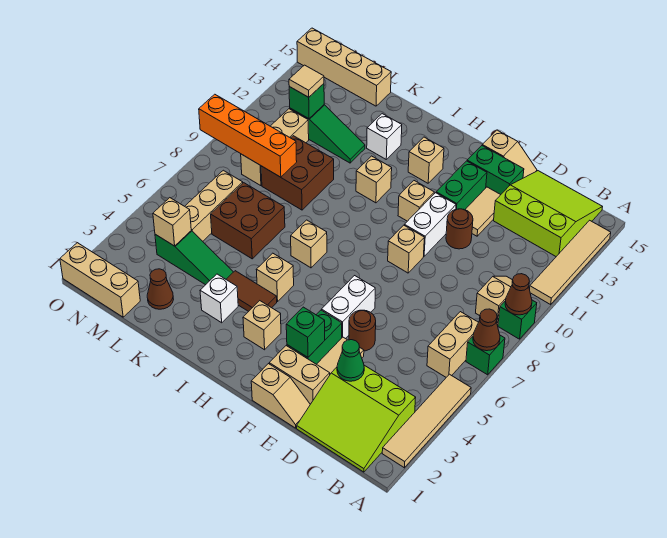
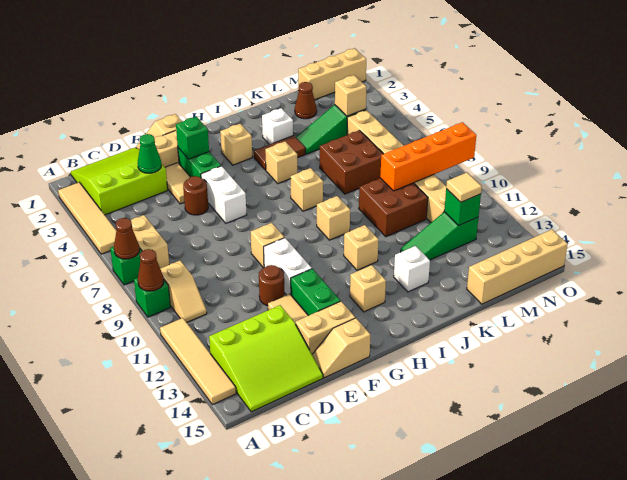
green brick E14:F14 level 1 -> tan brick E14:F14 level 1
tan brick G11 level 1 -> tan brick I9 level 1

